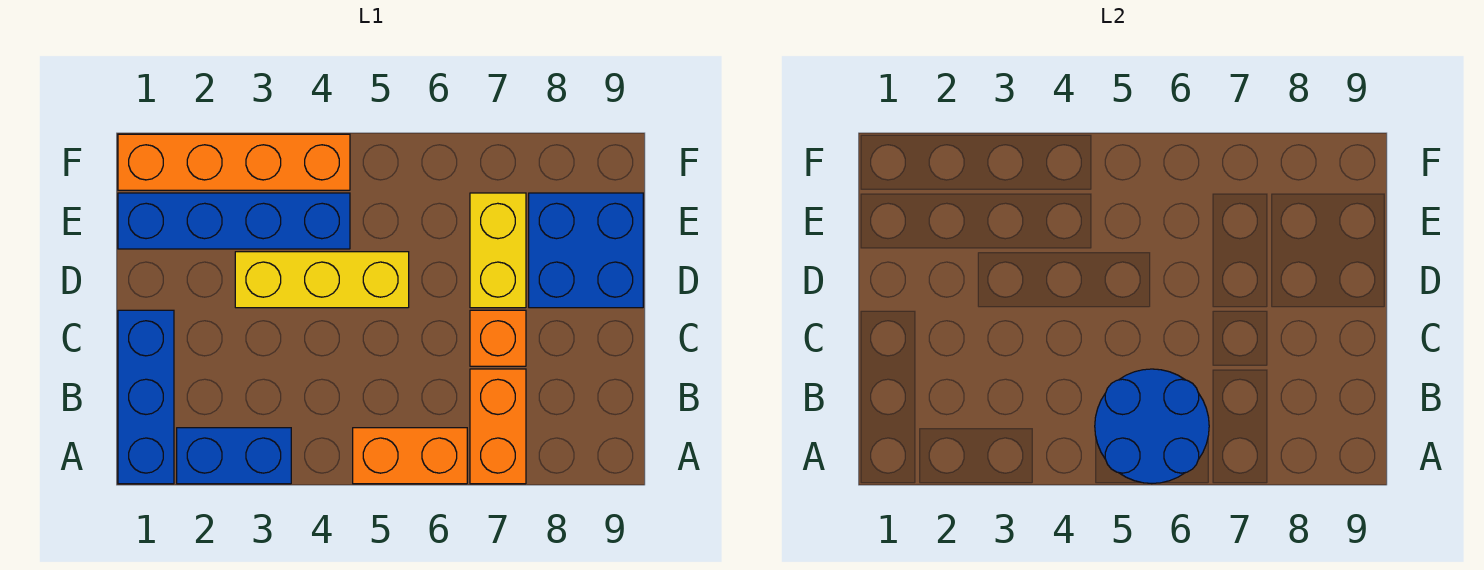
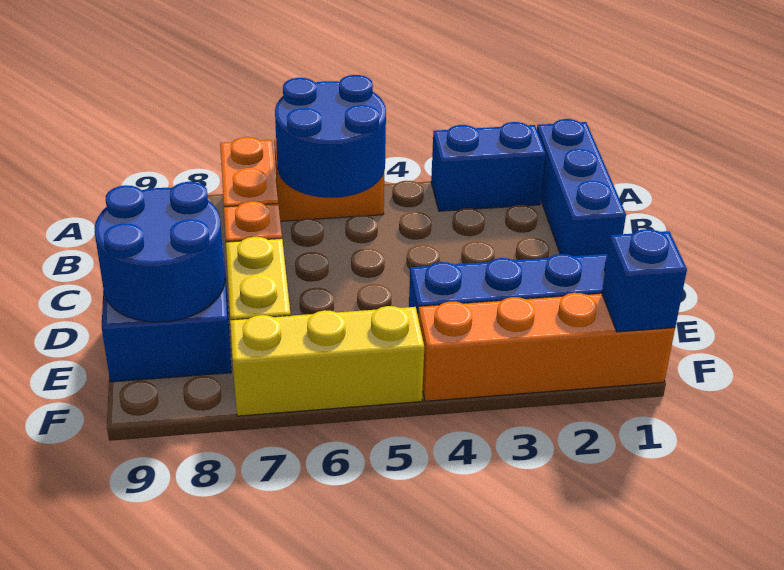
yellow brick D3:D5 level 1 -> yellow brick F5:F7 level 1
none -> blue round brick D8:E9 level 2
none -> blue brick F1 level 2

